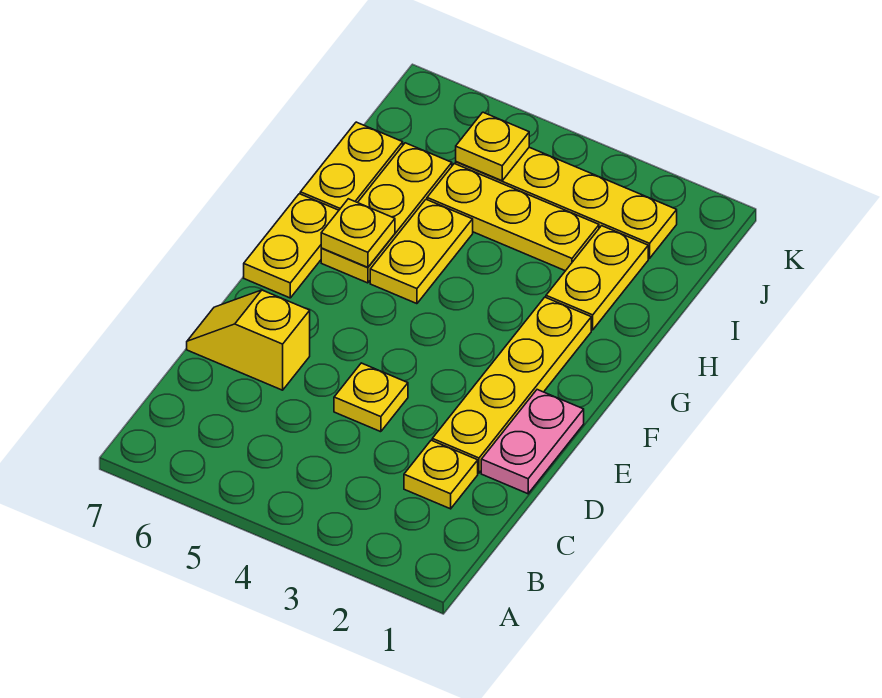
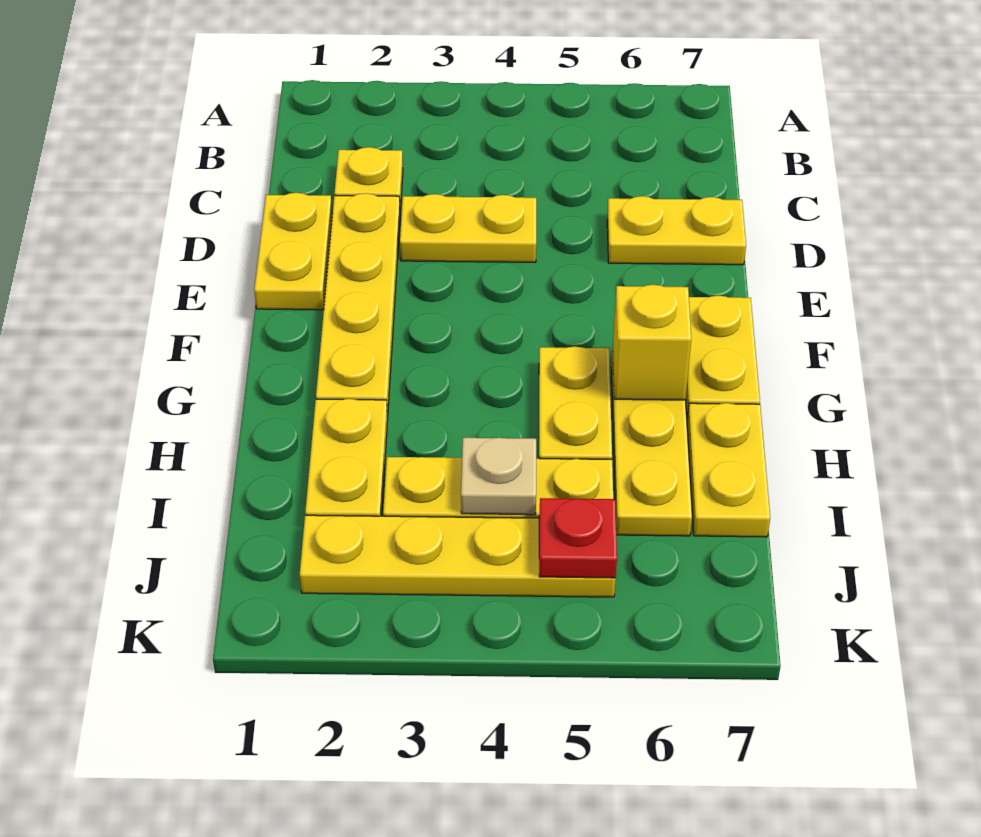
pink plate D1:E1 level 1 -> yellow plate D1:E1 level 1
yellow plate D4 level 1 -> yellow plate D3:D4 level 1
yellow slope D6:D7 level 1 top 6 -> yellow plate D6:D7 level 1
yellow plate G6 level 2 -> yellow brick G6 level 2
none -> tan plate I4 level 2
yellow plate J5 level 2 -> red plate J5 level 2

